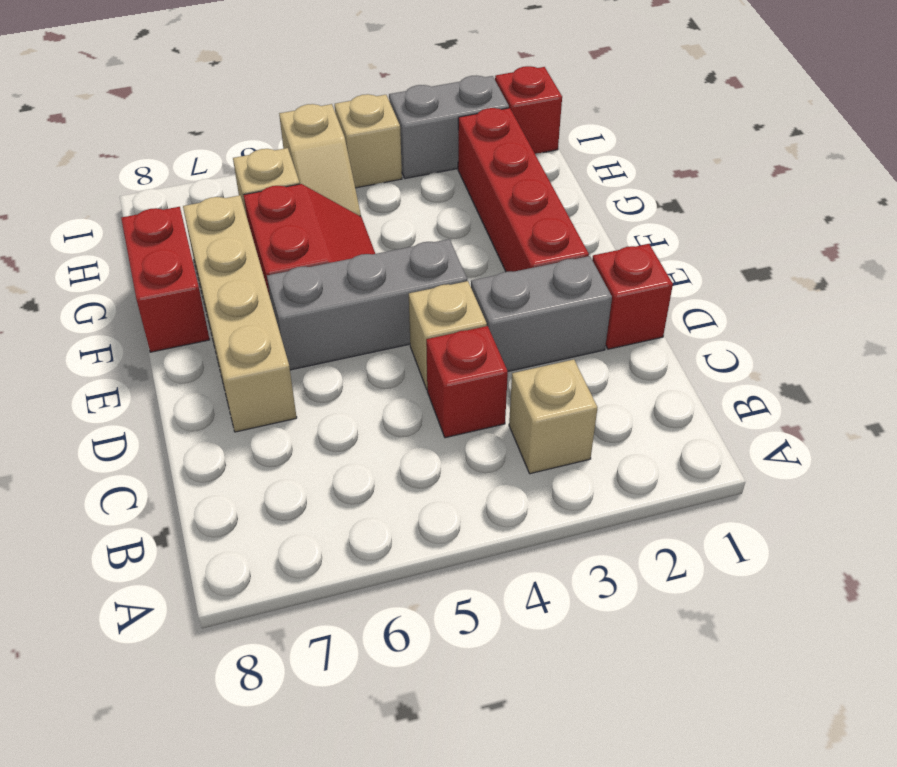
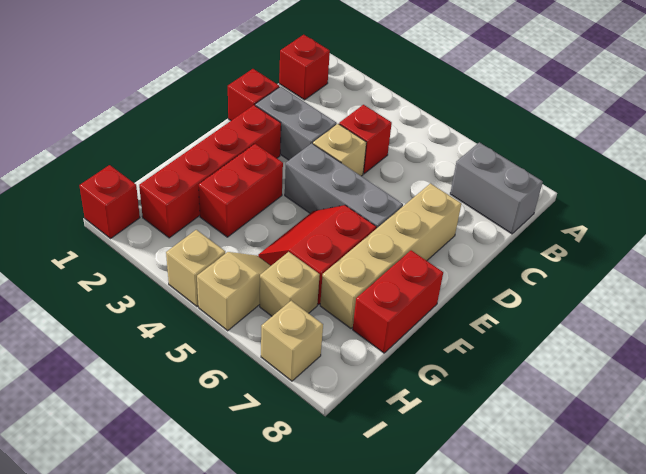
none -> red brick B1 level 1
tan brick B3 level 1 -> tan brick I7 level 1
none -> red brick F3:G3 level 1
grey brick I2:I3 level 1 -> grey brick B7:B8 level 1

